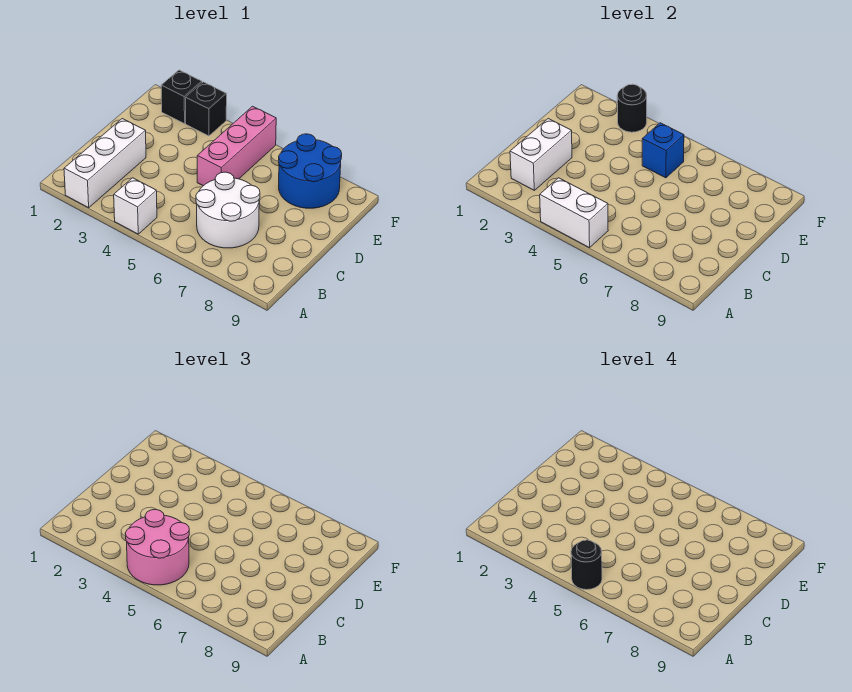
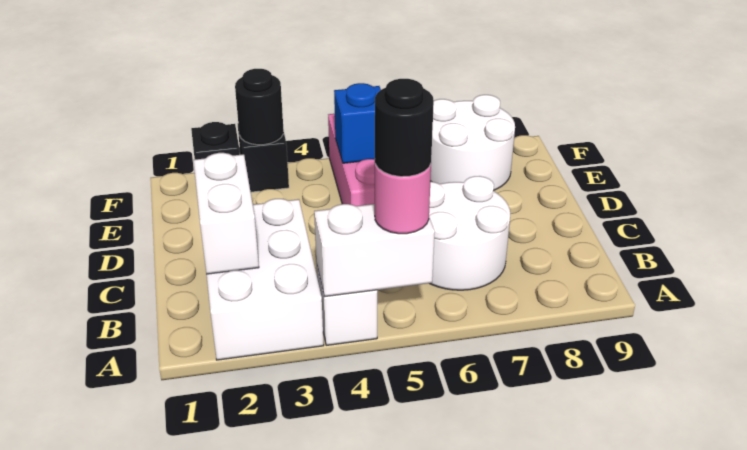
white brick A2:C2 level 1 -> white brick A2:C3 level 1
pink round brick A4:B5 level 3 -> pink round brick A5 level 3
blue round brick E7:F8 level 1 -> white round brick E7:F8 level 1

